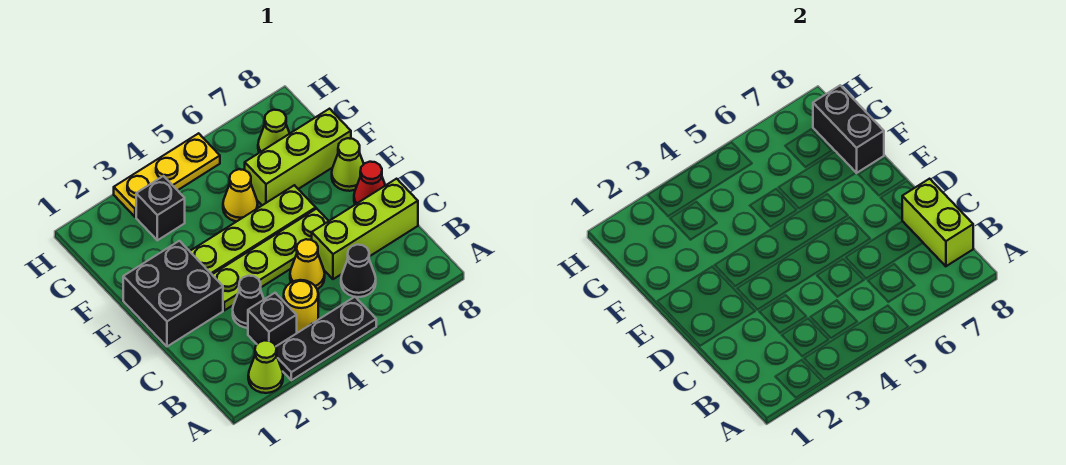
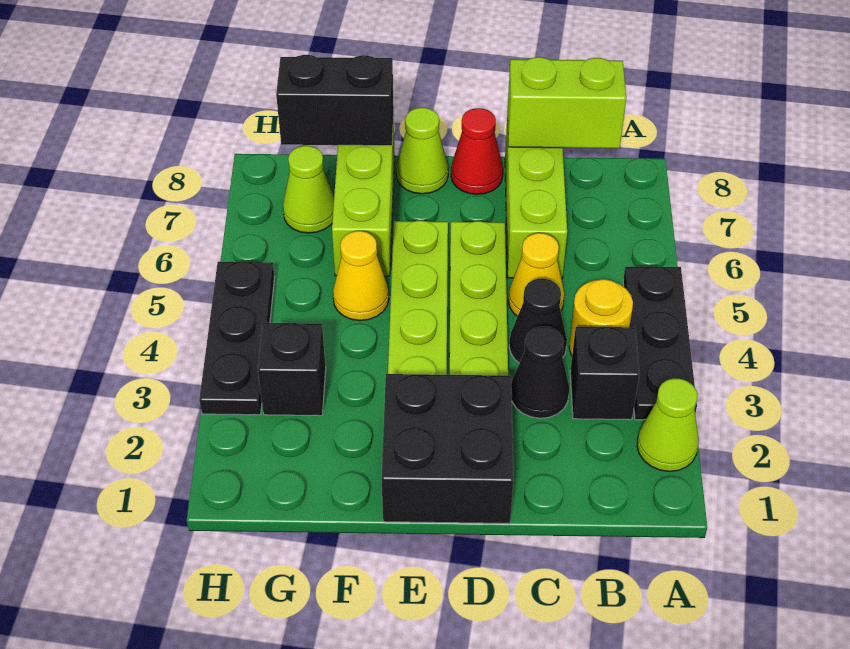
black cone B6 level 1 -> black cone C4 level 1
yellow plate H3:H5 level 1 -> black plate H3:H5 level 1

